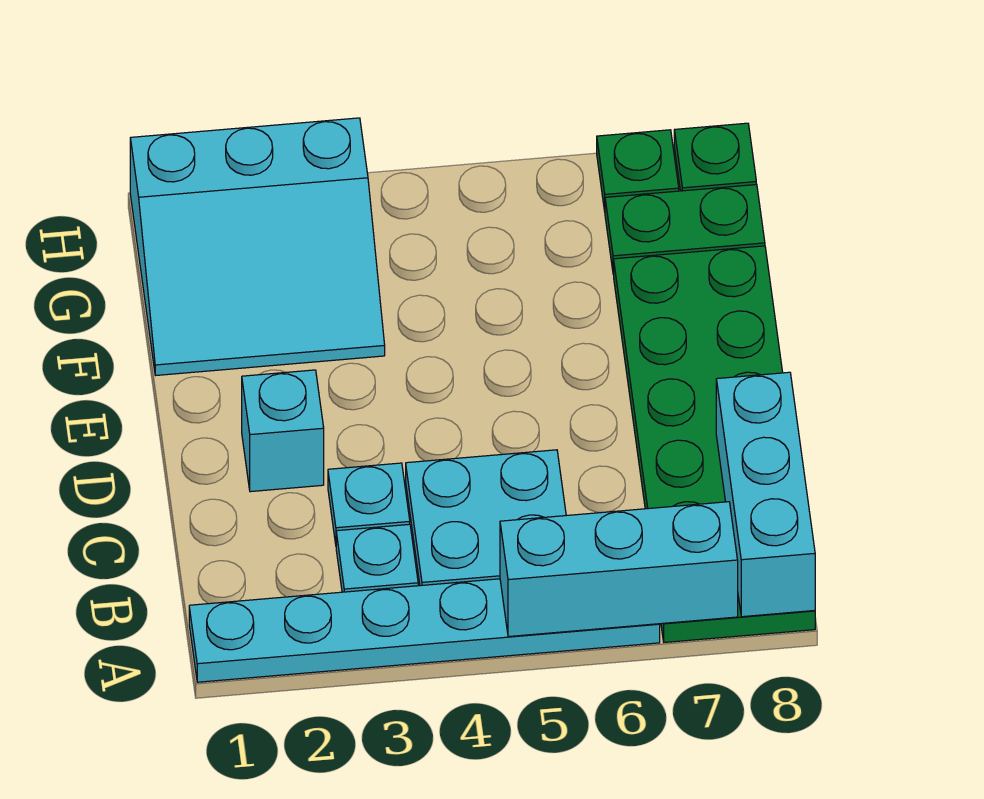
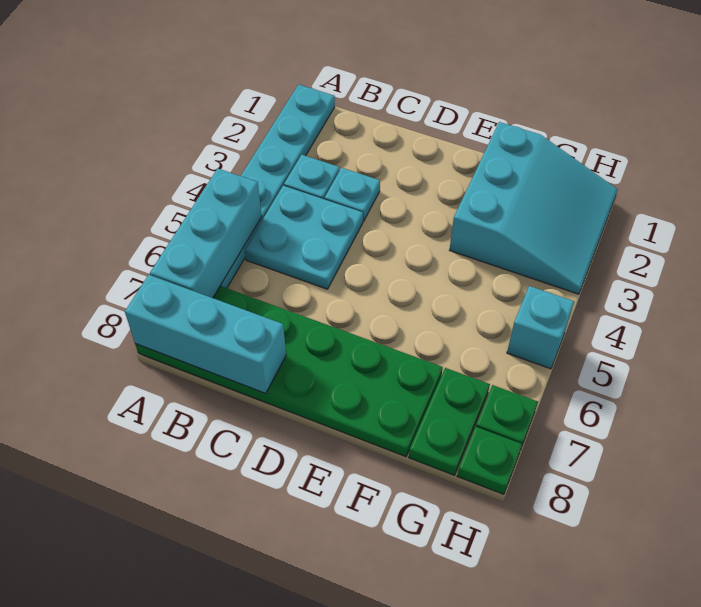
cyan brick D2 level 1 -> cyan brick H5 level 1
cyan slope F1:H3 level 1 top H -> cyan slope F1:H3 level 1 top F

